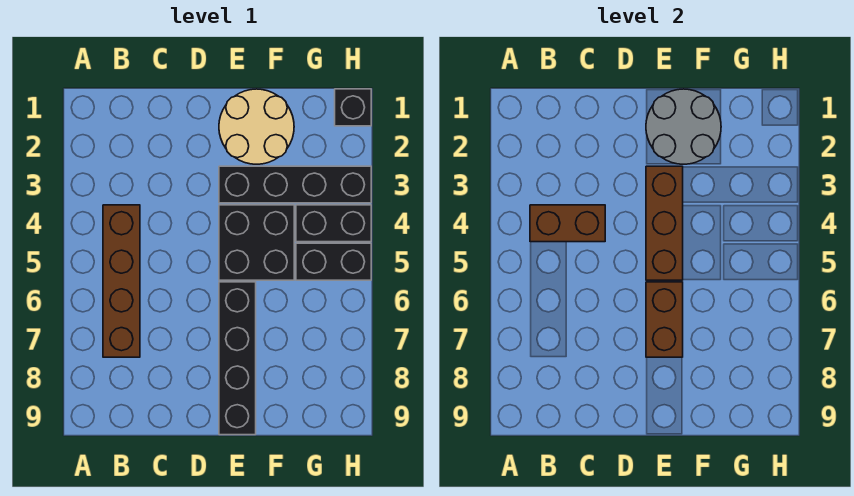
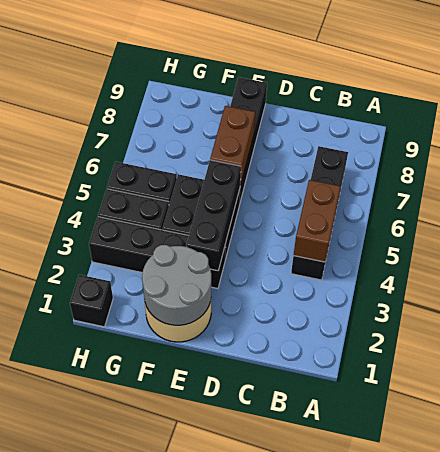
brown brick B4:B7 level 1 -> black brick B4:B7 level 1
brown brick B4:C4 level 2 -> brown brick B4:B5 level 2
brown brick E3:E5 level 2 -> black brick E3:E5 level 2

